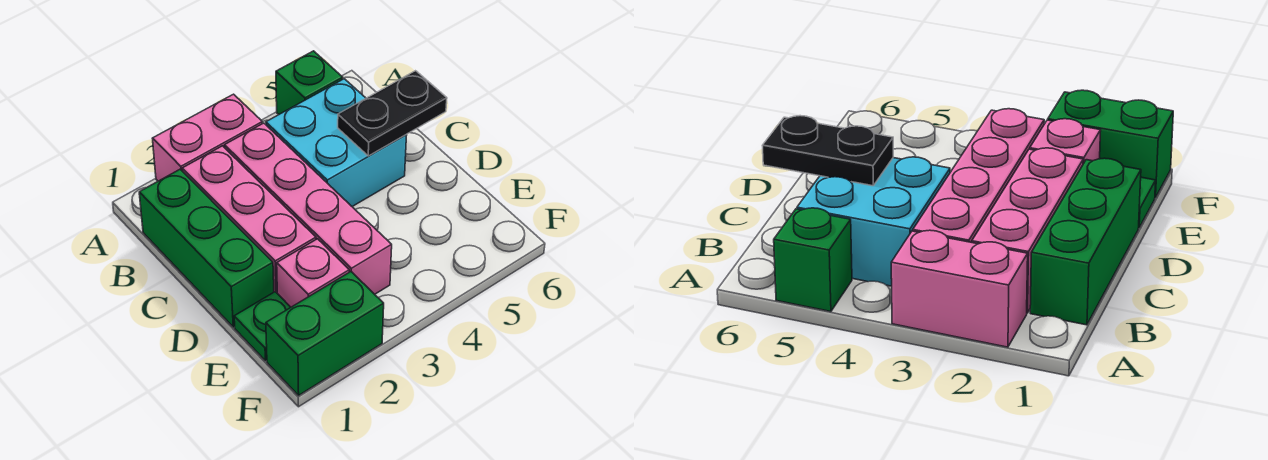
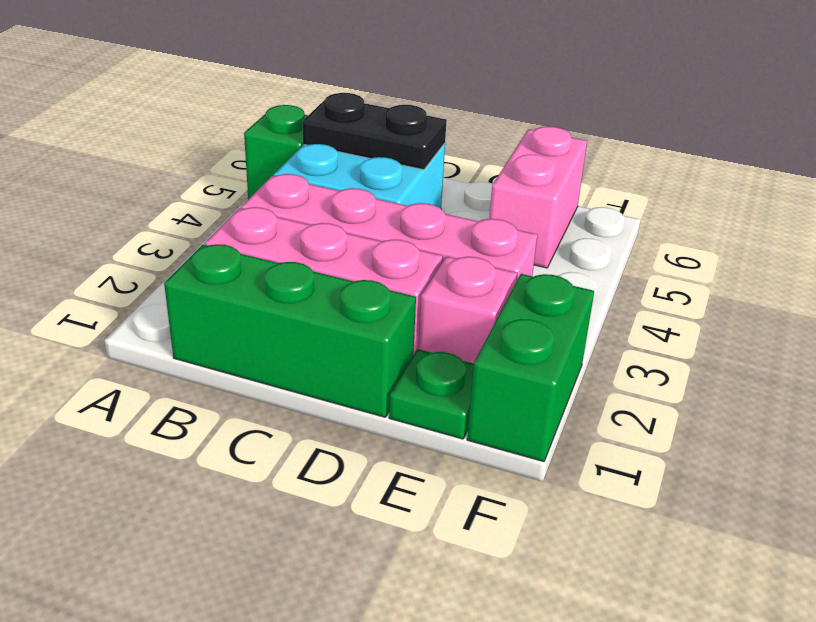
pink brick A2:A3 level 1 -> pink brick E5:E6 level 1
black plate C5:C6 level 2 -> black plate B5:C5 level 2

